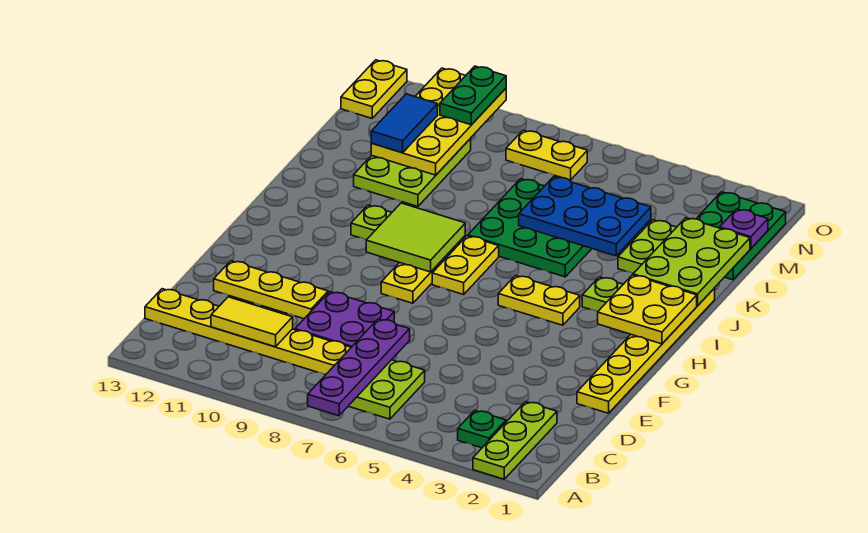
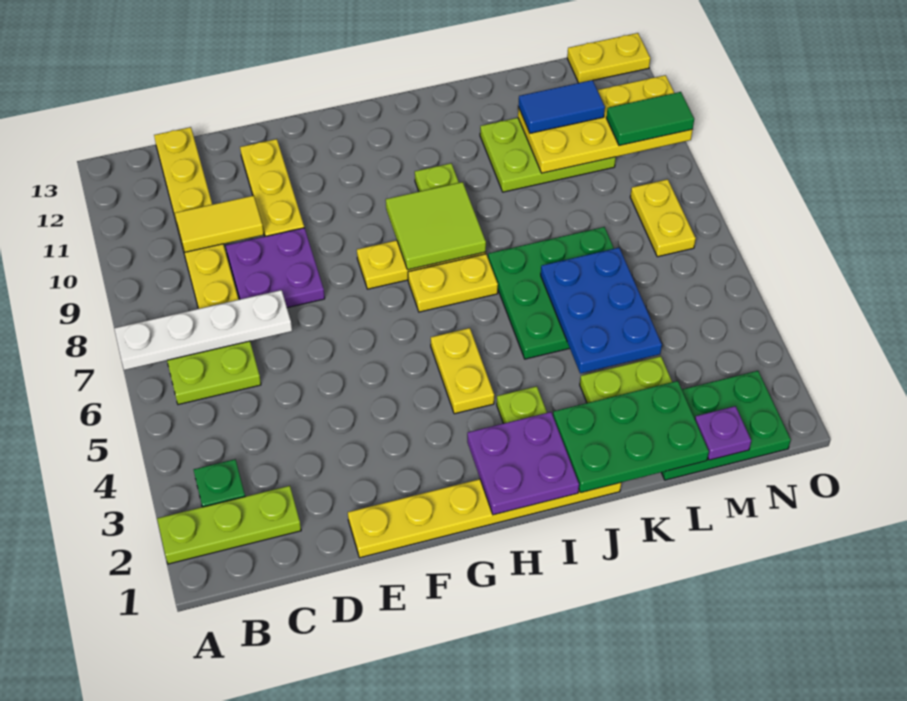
purple plate A7:D7 level 2 -> white plate A7:D7 level 2
yellow tile C10:C11 level 2 -> yellow tile C10:D10 level 2
yellow plate H1:I2 level 2 -> purple plate H1:I2 level 2
lime plate J1:L2 level 2 -> green plate J1:L2 level 2
green plate N10:O10 level 3 -> green tile N10:O10 level 3

